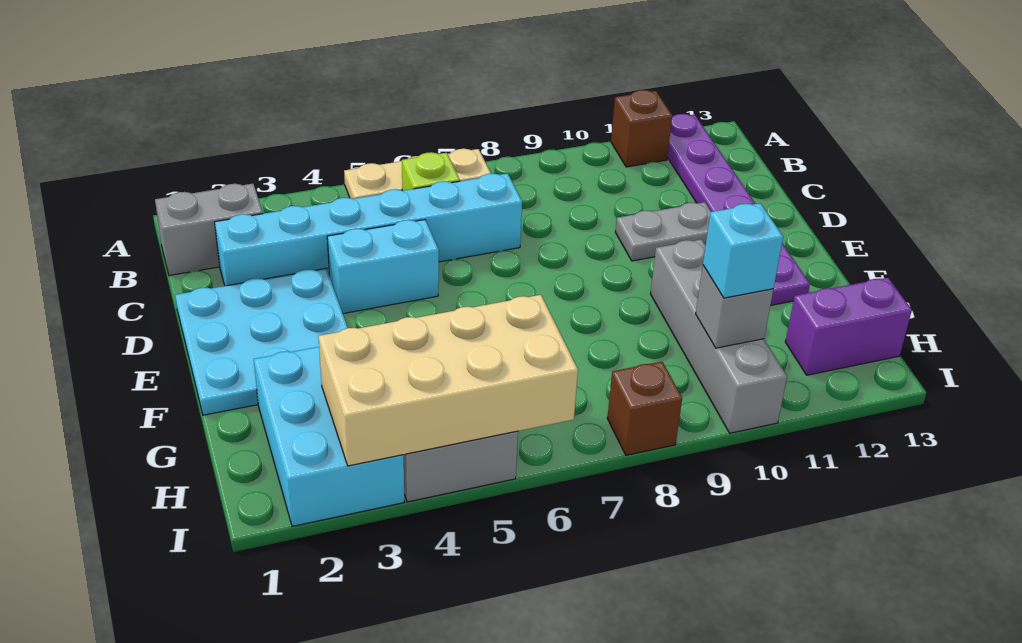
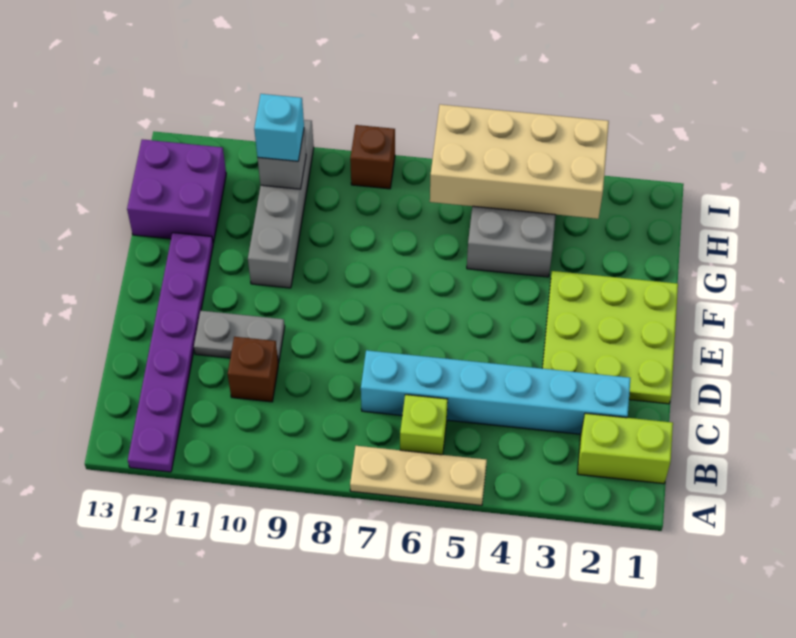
brown brick A11 level 1 -> brown brick C10 level 1
grey brick B1:B2 level 1 -> lime brick B1:B2 level 1
cyan plate D1:F3 level 1 -> lime plate D1:F3 level 1
cyan brick D4:D5 level 1 -> none
cyan brick G2:I3 level 1 -> none
purple brick H12:H13 level 1 -> purple brick G12:H13 level 1

